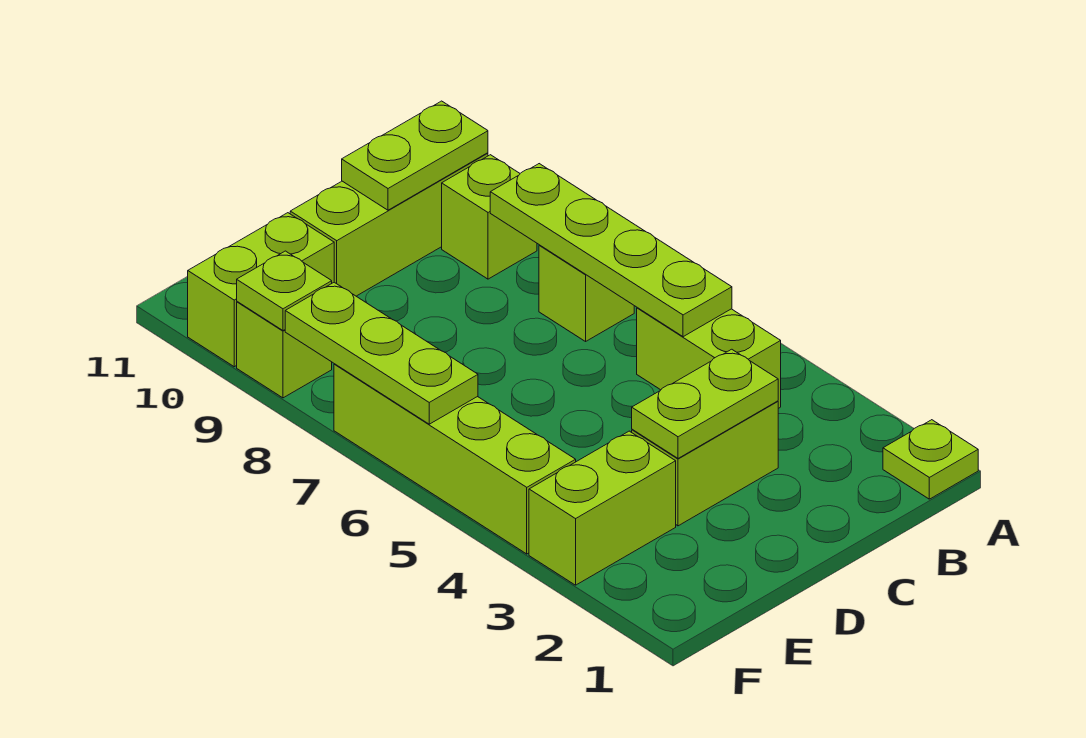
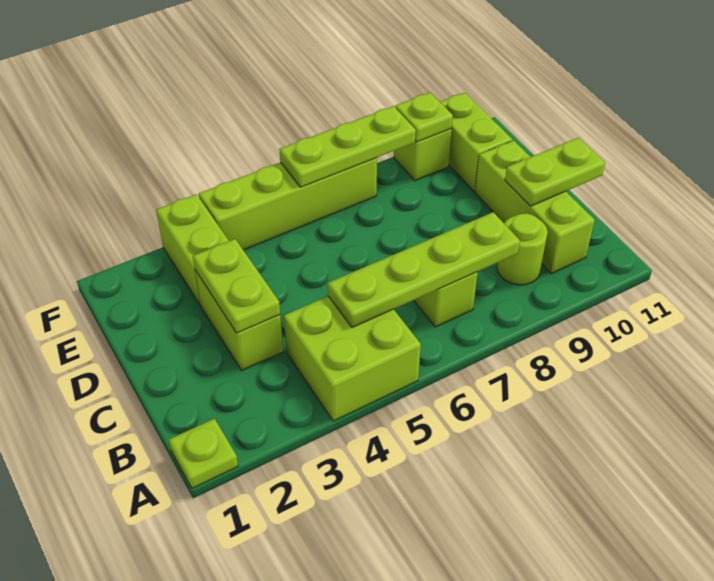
lime brick B4:B5 level 1 -> lime brick A4:B5 level 1
lime brick B9 level 1 -> lime round brick B9 level 1
lime plate B10:C10 level 2 -> lime plate C10:C11 level 2

